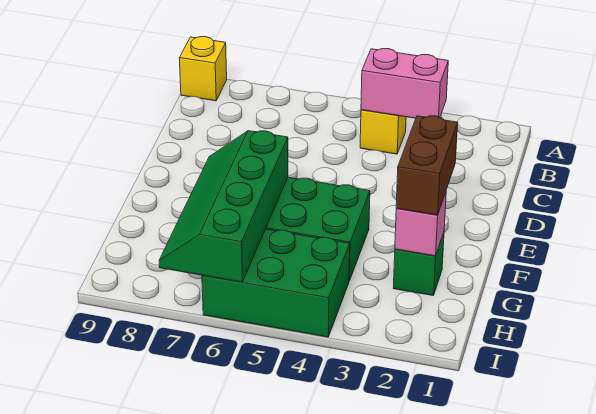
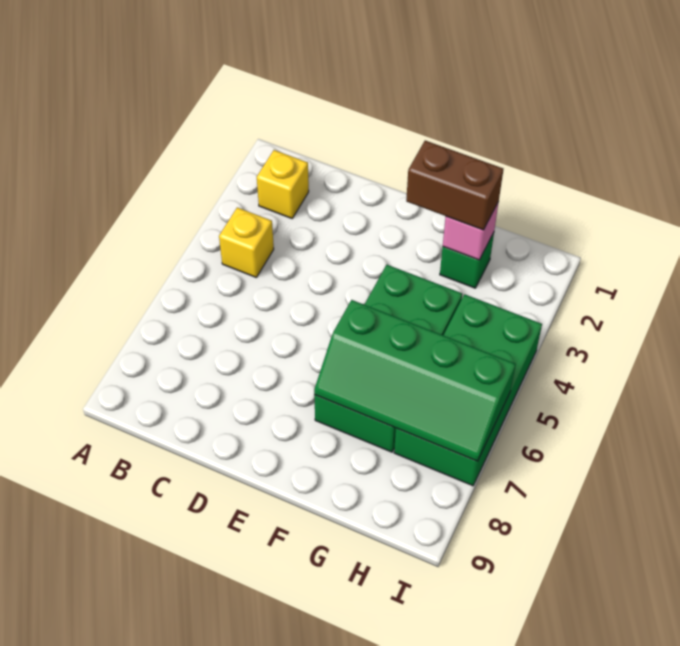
yellow brick A9 level 1 -> yellow brick B2 level 1
pink brick B3:B4 level 2 -> none
green brick H4:I6 level 1 -> green brick H4:I7 level 1

